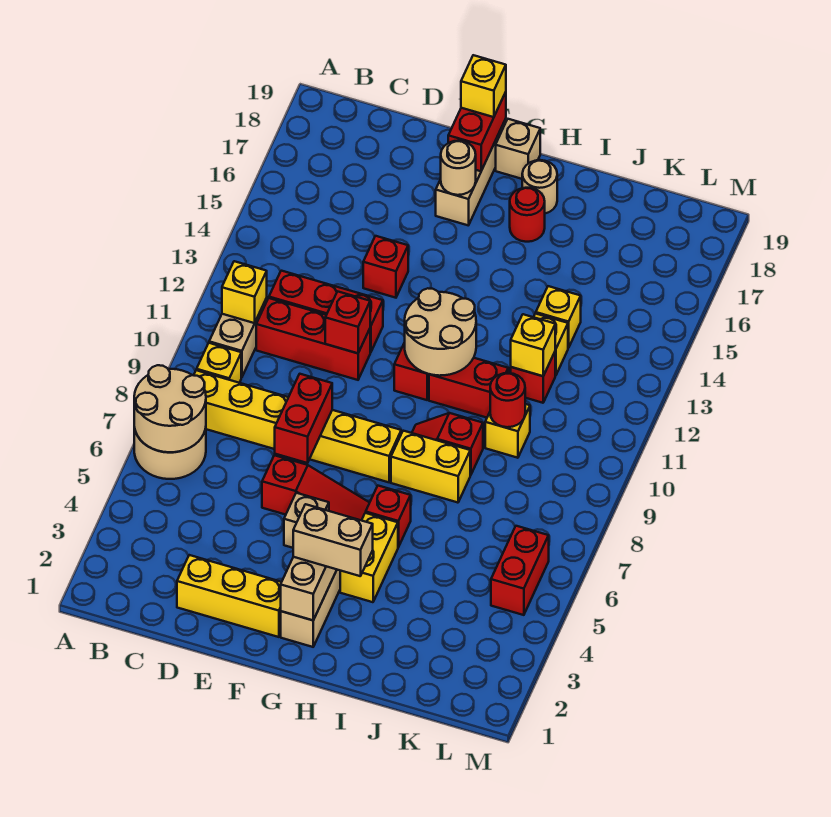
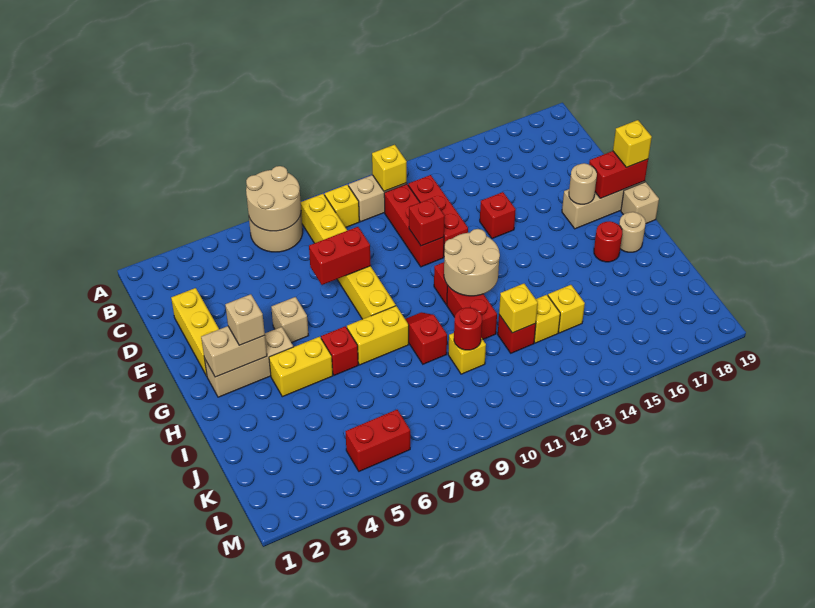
red slope E6:G6 level 1 top E -> none
tan brick G3:H3 level 3 -> tan brick G3 level 3
yellow brick H8:I8 level 1 -> yellow brick H7:H8 level 1

